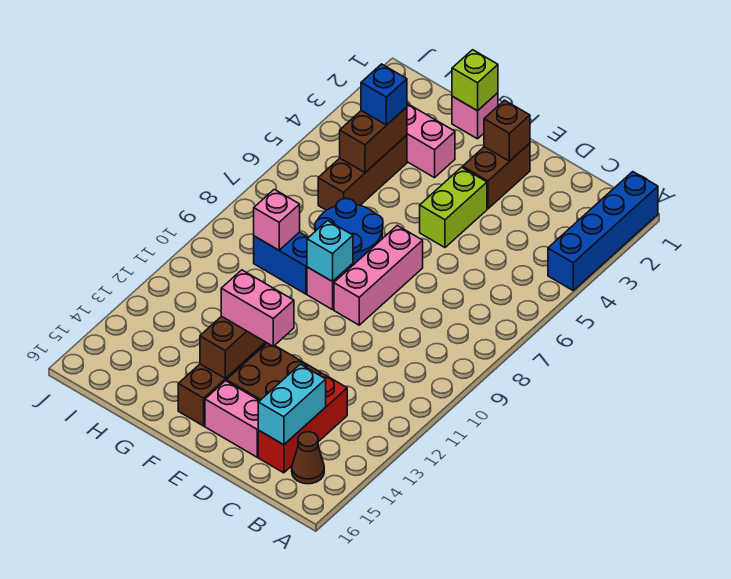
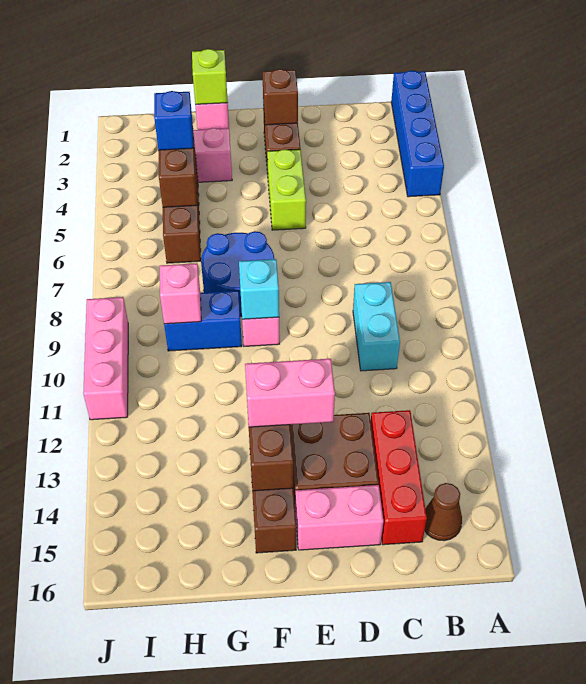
cyan brick C14:C15 level 2 -> cyan brick C9:C10 level 1
pink brick E7:E9 level 1 -> pink brick J9:J11 level 1

